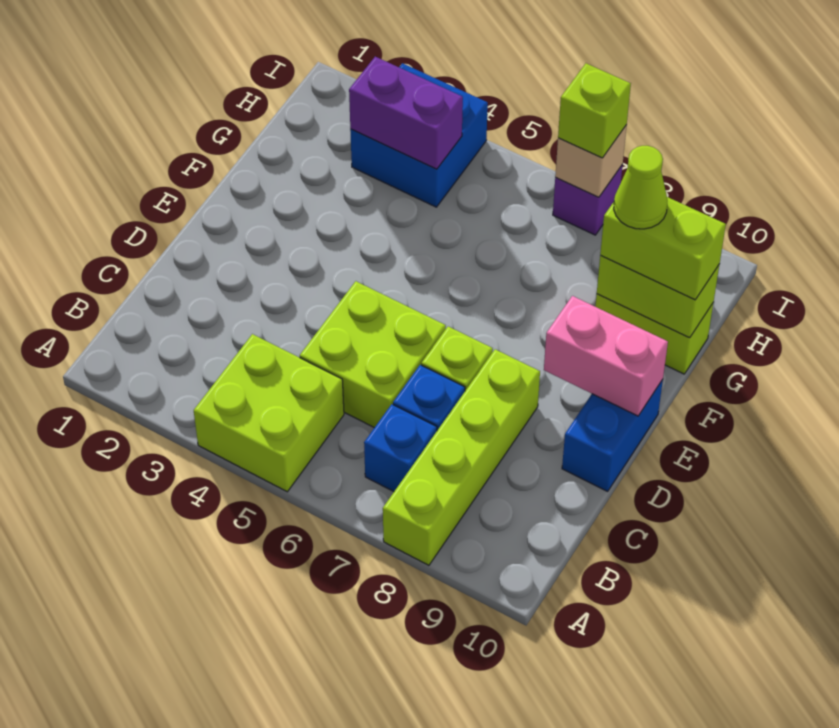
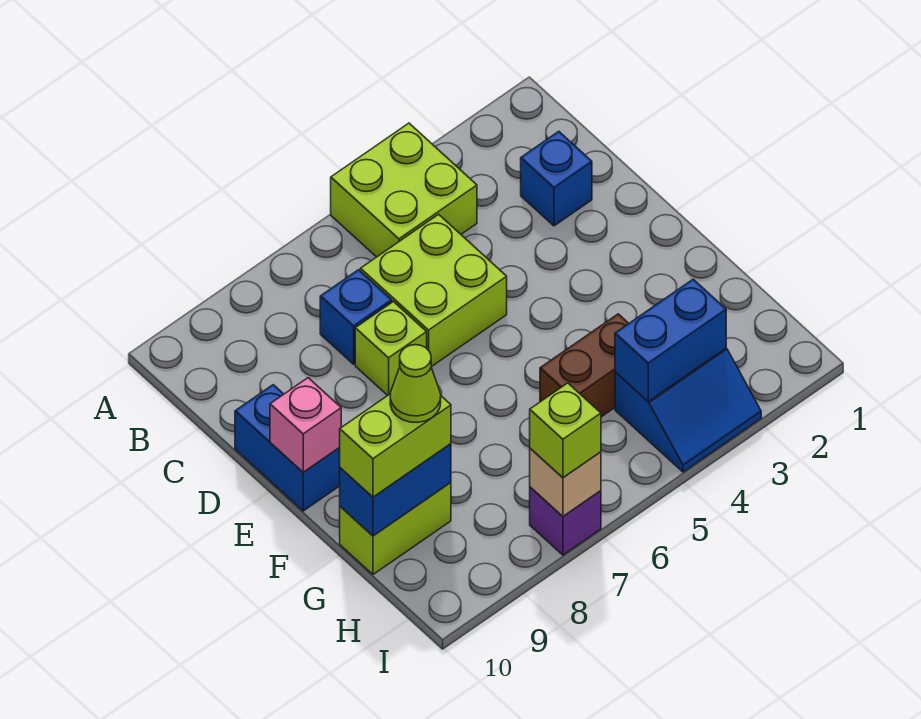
lime brick A8:D8 level 1 -> none
blue brick B7 level 1 -> blue brick C2 level 1
pink brick E9:E10 level 2 -> pink brick E10 level 2
none -> brown brick G4:G5 level 1
lime brick G9:G10 level 2 -> blue brick G9:G10 level 2
blue brick H3:I4 level 1 -> blue slope H3:I4 level 1 top H
purple brick H3:H4 level 2 -> blue brick H3:H4 level 2

